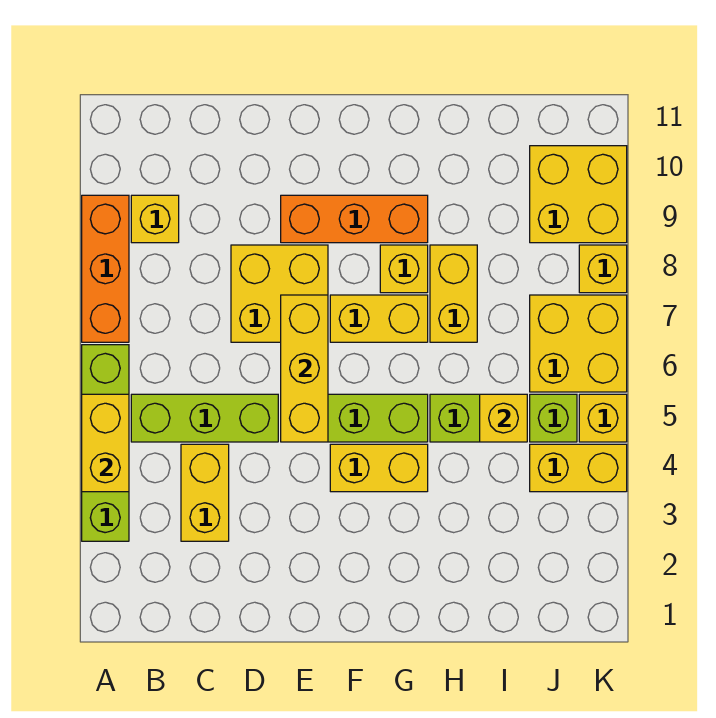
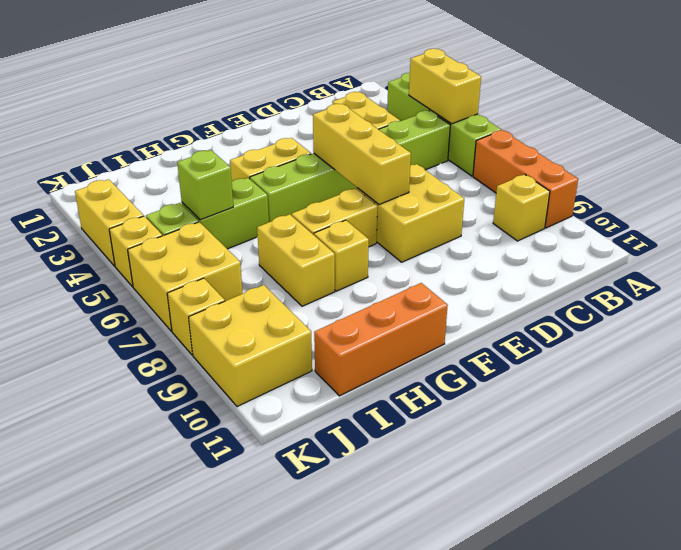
orange brick E9:G9 level 1 -> orange brick G11:I11 level 1
yellow brick I5 level 2 -> lime brick I5 level 2
yellow brick J4:K4 level 1 -> yellow brick K3:K4 level 1

